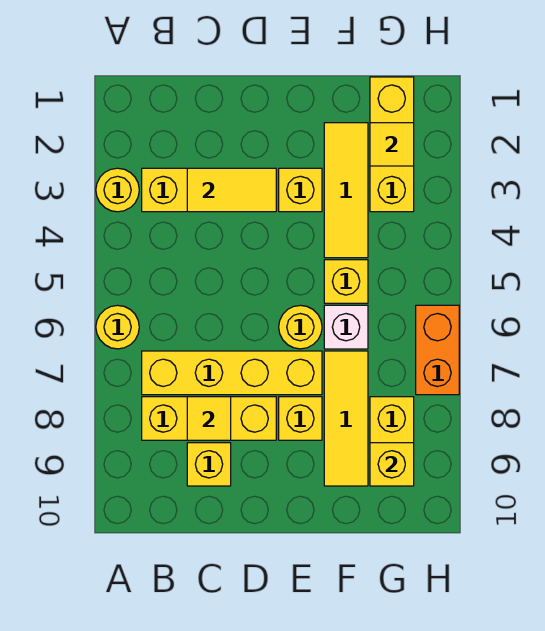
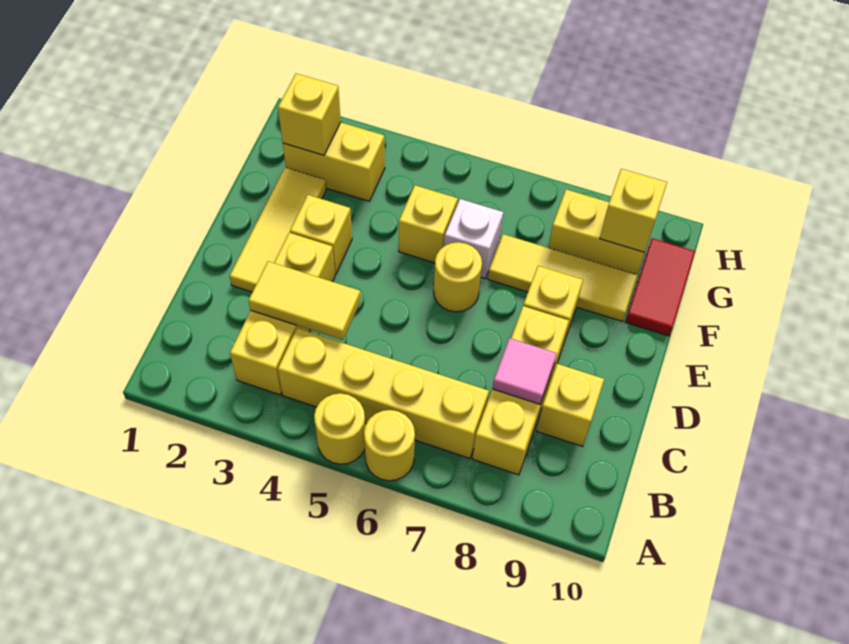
yellow round brick A3 level 1 -> yellow round brick A5 level 1
yellow brick B7:E7 level 1 -> yellow brick B4:B7 level 1
yellow tile C3:D3 level 2 -> yellow tile C3:C4 level 2
yellow tile C8 level 2 -> pink tile C8 level 2
yellow tile F2:F4 level 1 -> yellow tile D2:F2 level 1
none -> red tile F10:G10 level 1
yellow brick G1:G3 level 1 -> yellow brick G2:G3 level 1
yellow tile G2 level 2 -> yellow brick G2 level 2
orange brick H6:H7 level 1 -> none

